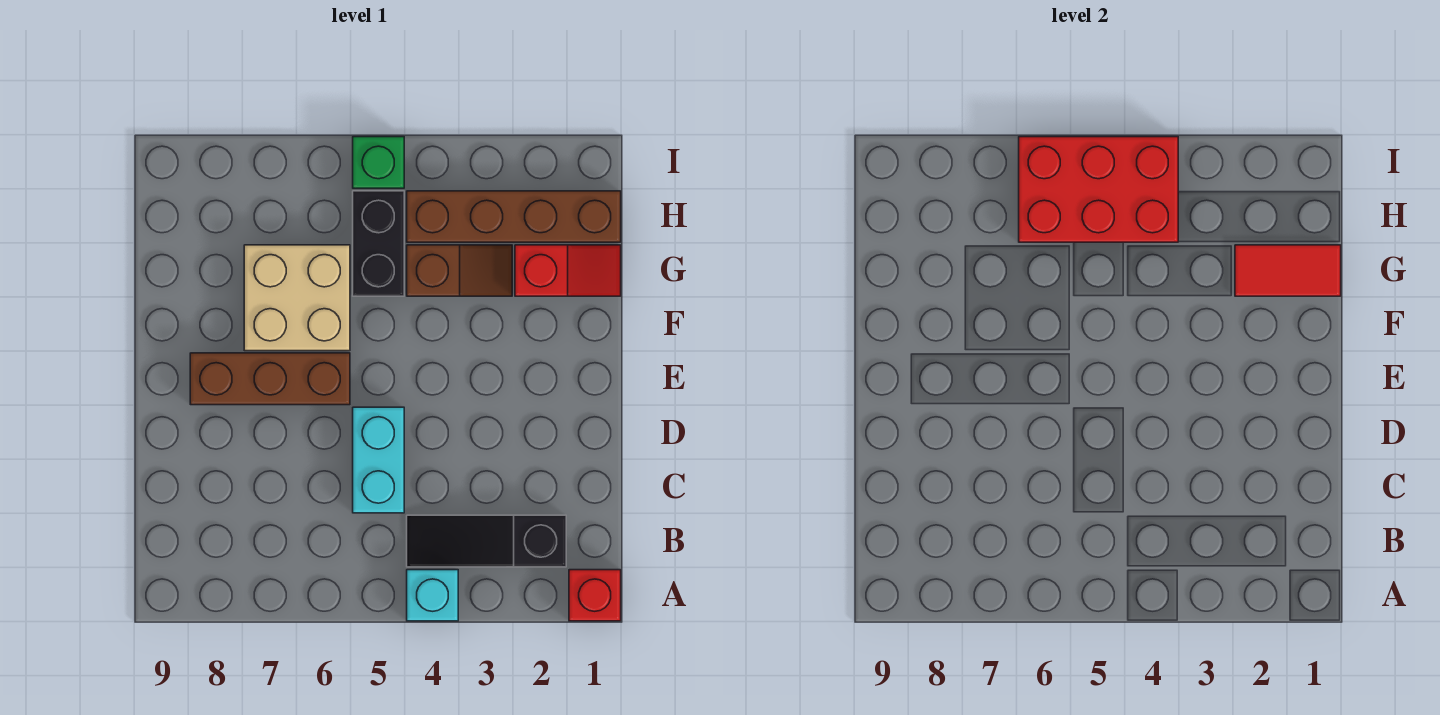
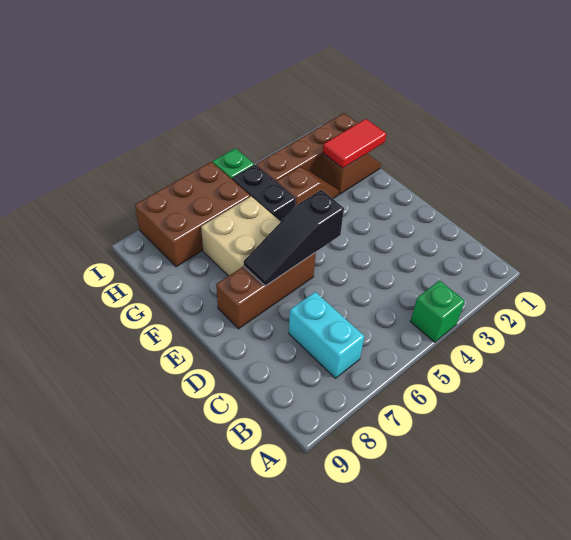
red brick A1 level 1 -> none
cyan brick A4 level 1 -> green brick A4 level 1
black slope B2:B4 level 1 top 2 -> black slope E5:E7 level 2 top 5
cyan brick C5:D5 level 1 -> cyan brick B7:C7 level 1
red slope G1:G2 level 1 top 2 -> brown slope G1:G2 level 1 top 2
red brick H4:I6 level 2 -> none
none -> brown brick H6:I8 level 1

